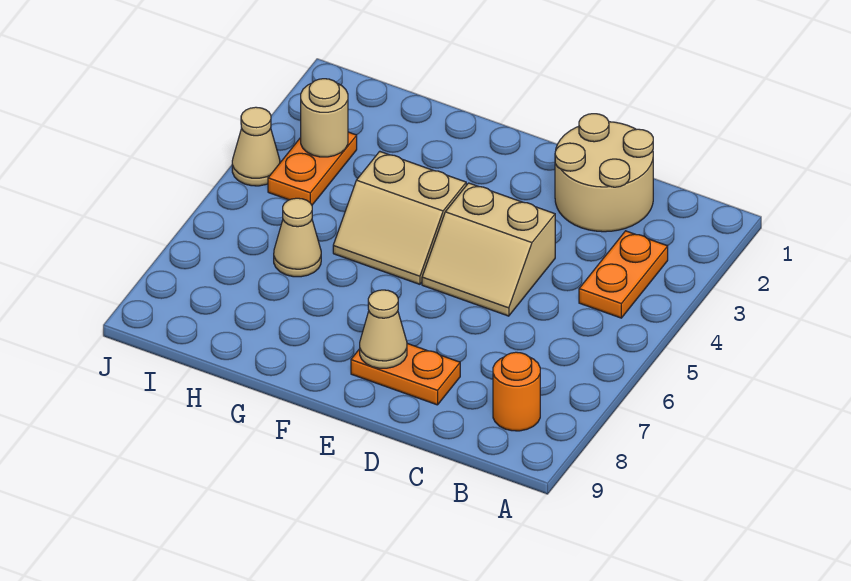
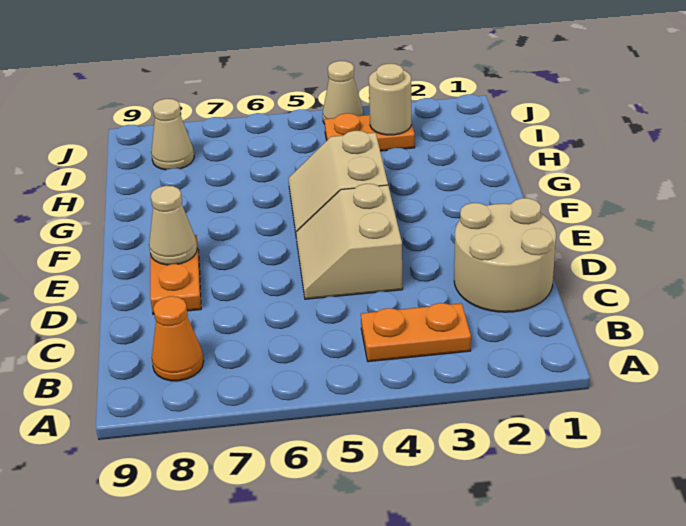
orange round brick B8 level 1 -> orange cone B8 level 1
tan cone H6 level 1 -> tan cone I8 level 1

